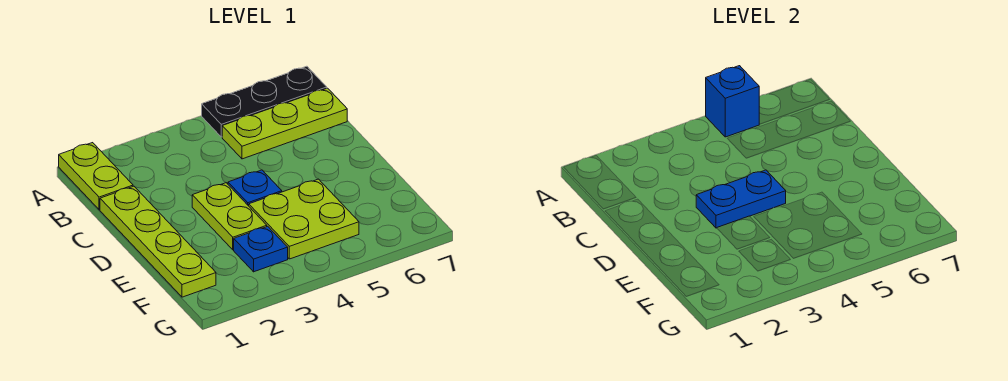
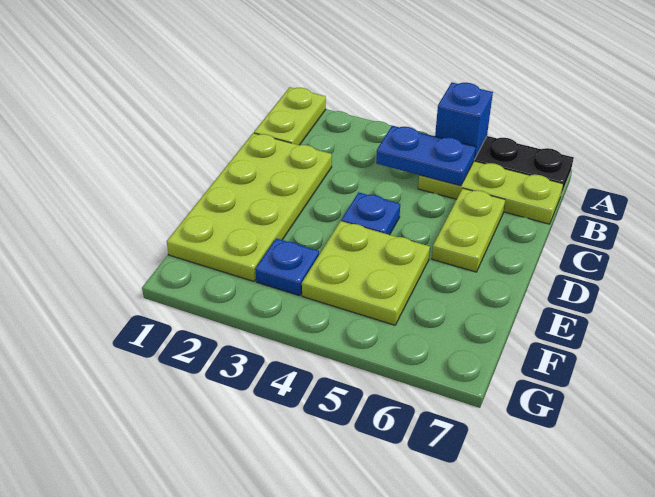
lime plate C1:F1 level 1 -> lime plate C1:F2 level 1
lime plate D3:E3 level 1 -> lime plate C6:D6 level 1
blue plate D3:D4 level 2 -> blue plate B4:B5 level 2

